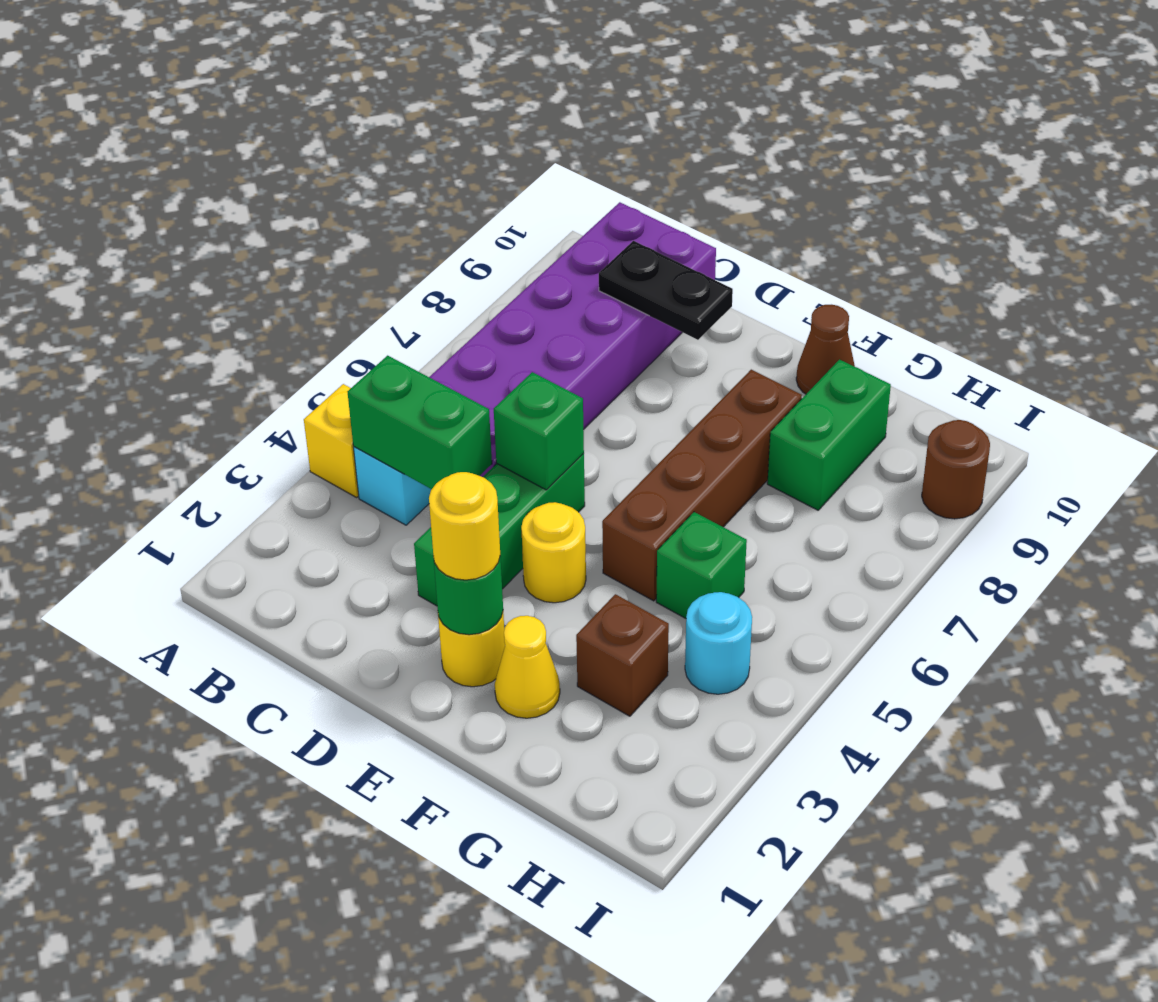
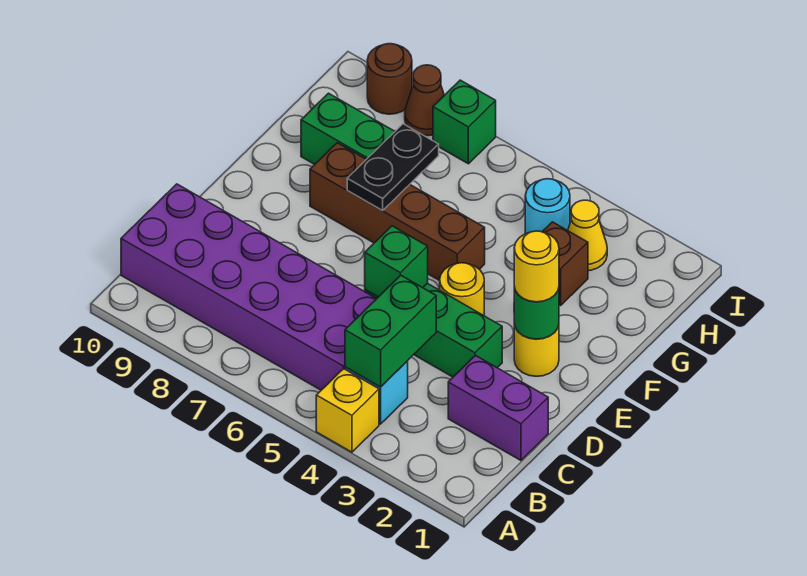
none -> purple brick C1:C2 level 1
black plate C9:D9 level 2 -> black plate F7:G7 level 2
yellow cone F2 level 1 -> yellow cone H3 level 1
brown cone F10 level 1 -> brown cone I8 level 1
green brick G5 level 1 -> green brick I7 level 1

